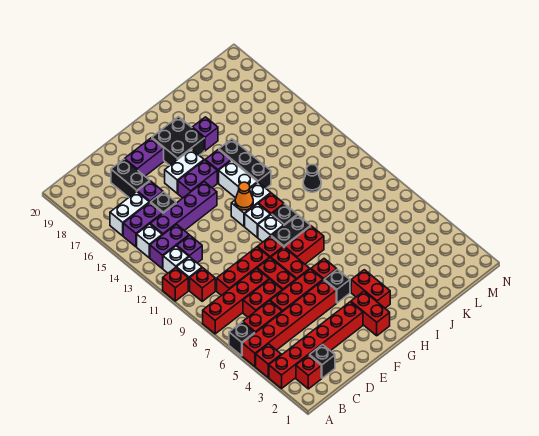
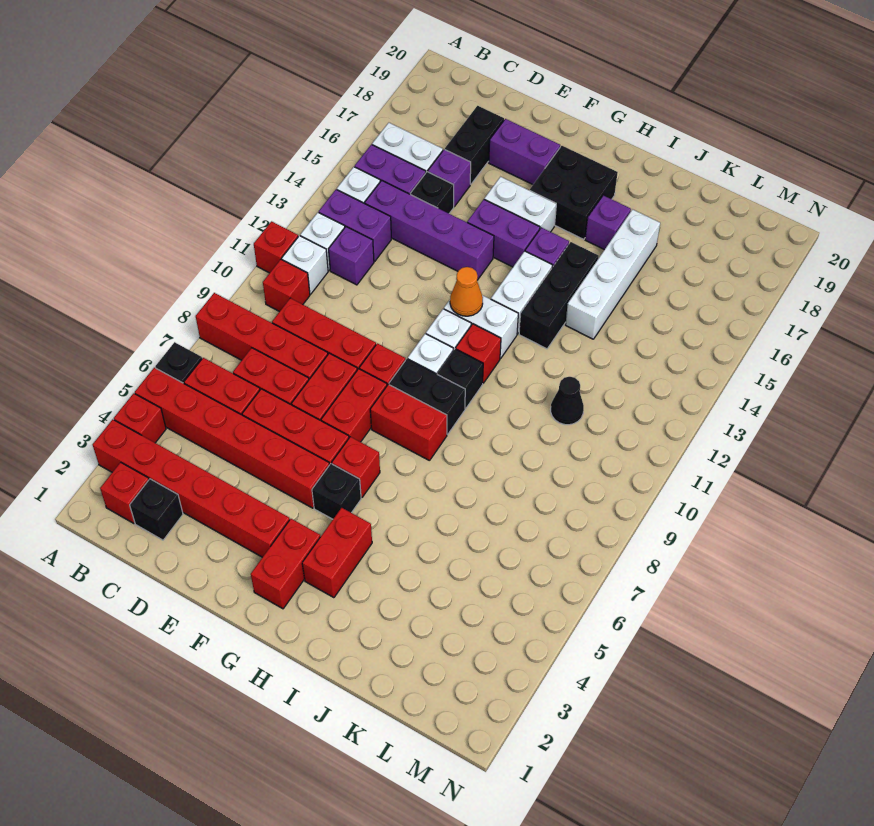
none -> white brick J14:J17 level 1

